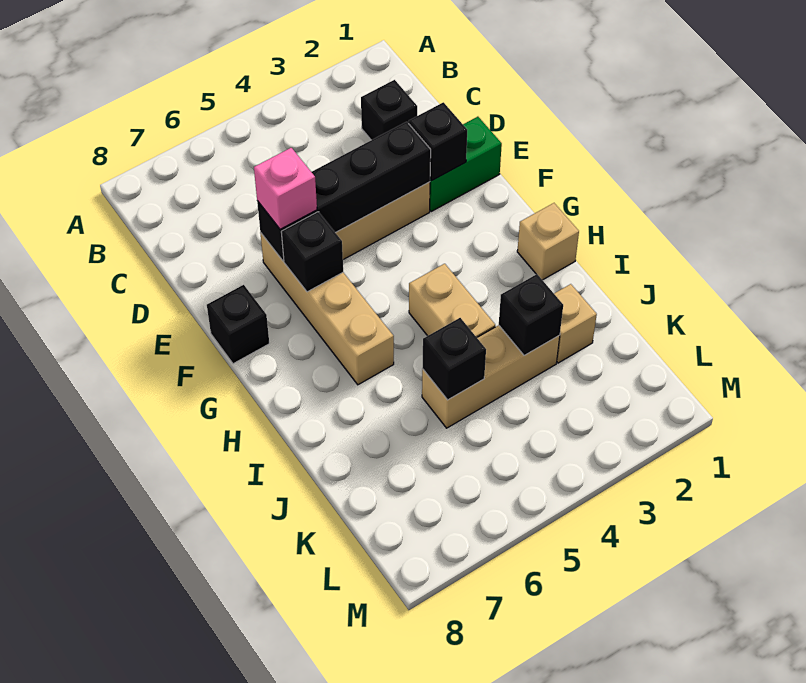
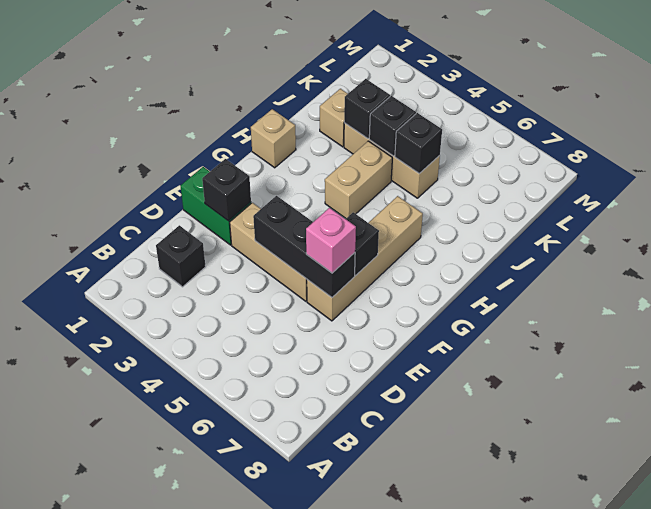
black brick E3:E6 level 2 -> black brick E4:E6 level 2
black brick F8 level 1 -> black brick J4 level 2

